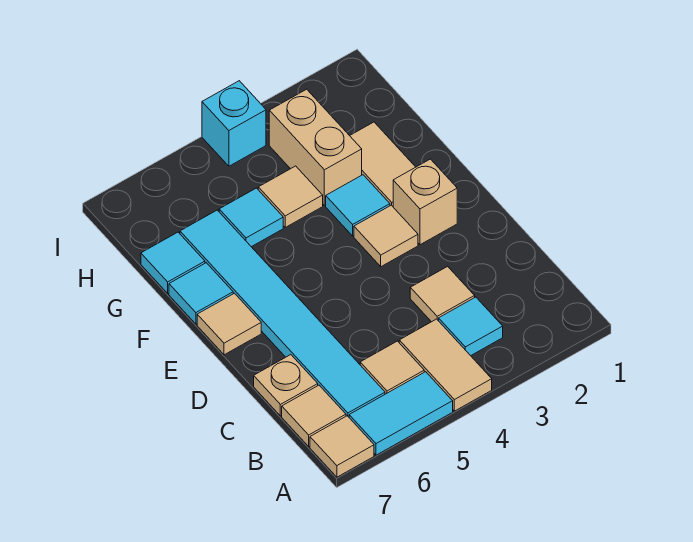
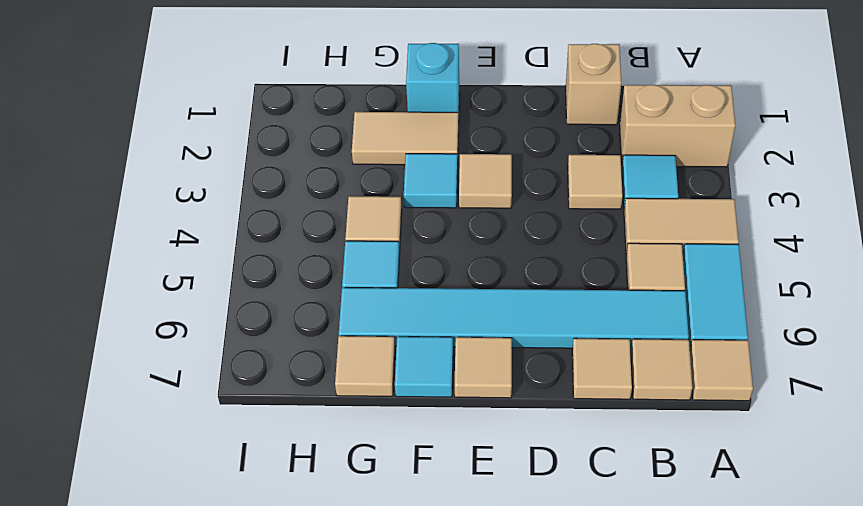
tan plate C7 level 1 -> tan tile C7 level 1
tan brick E2 level 1 -> tan brick C1 level 1
tan brick G3:H3 level 1 -> tan brick A2:B2 level 1
cyan tile G7 level 1 -> tan tile G7 level 1
cyan brick I4 level 1 -> cyan brick F1 level 1

